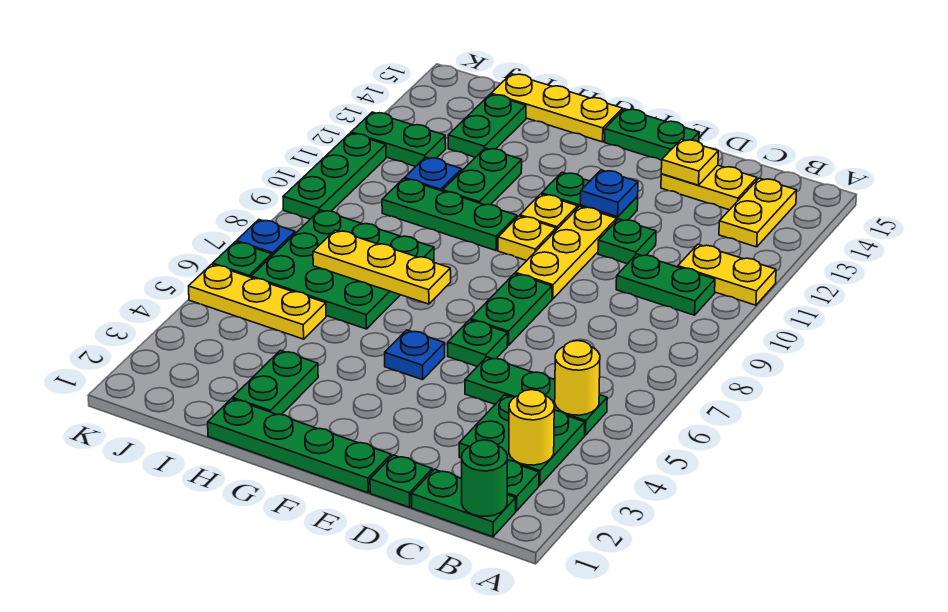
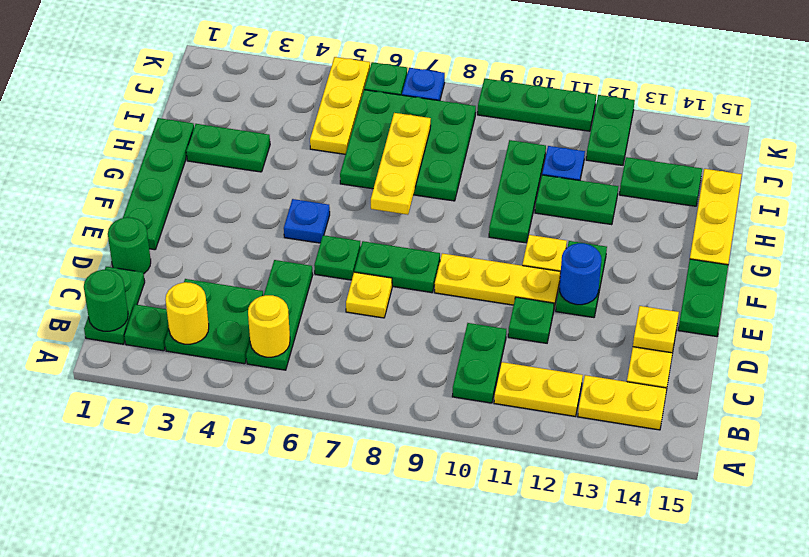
yellow plate A11:B11 level 1 -> yellow plate B11:B12 level 1
green plate D1 level 1 -> green round brick D1 level 1
blue plate E12 level 2 -> blue round brick E12 level 2
yellow plate F10 level 1 -> yellow plate D7 level 1

